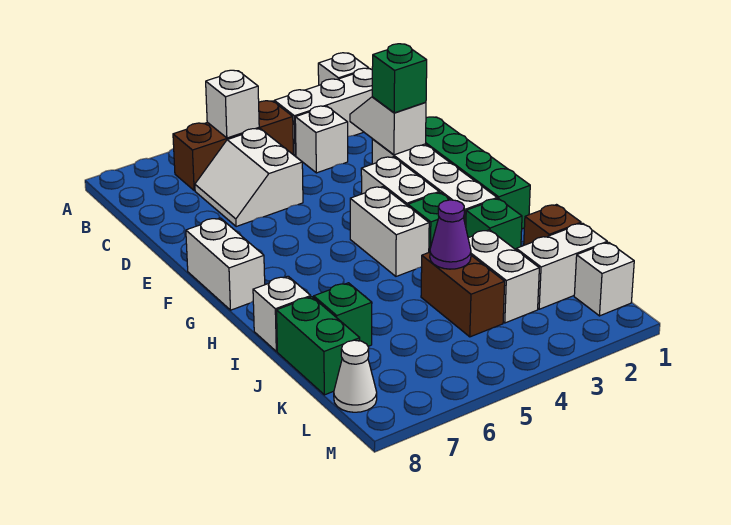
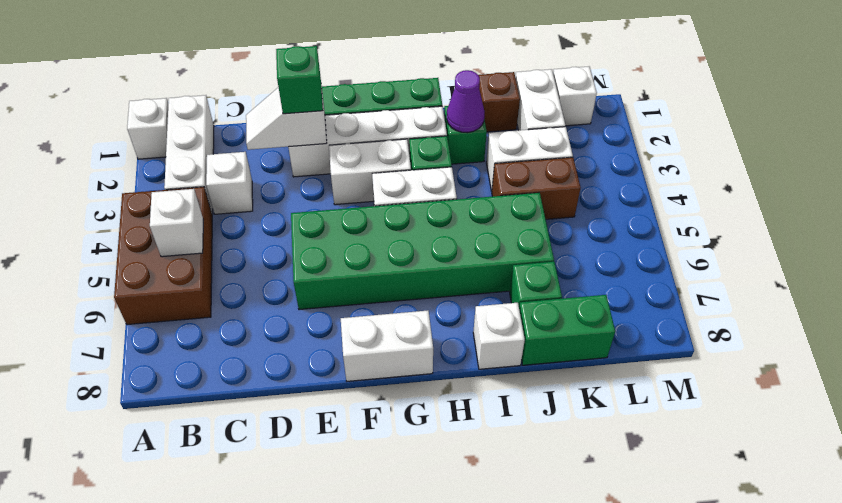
brown brick B4:B6 level 1 -> brown brick A4:B6 level 1
white slope C5:D6 level 1 top 5 -> none
none -> green brick E5:J6 level 1
purple cone J4 level 2 -> purple cone I2 level 2
white cone L8 level 1 -> none

